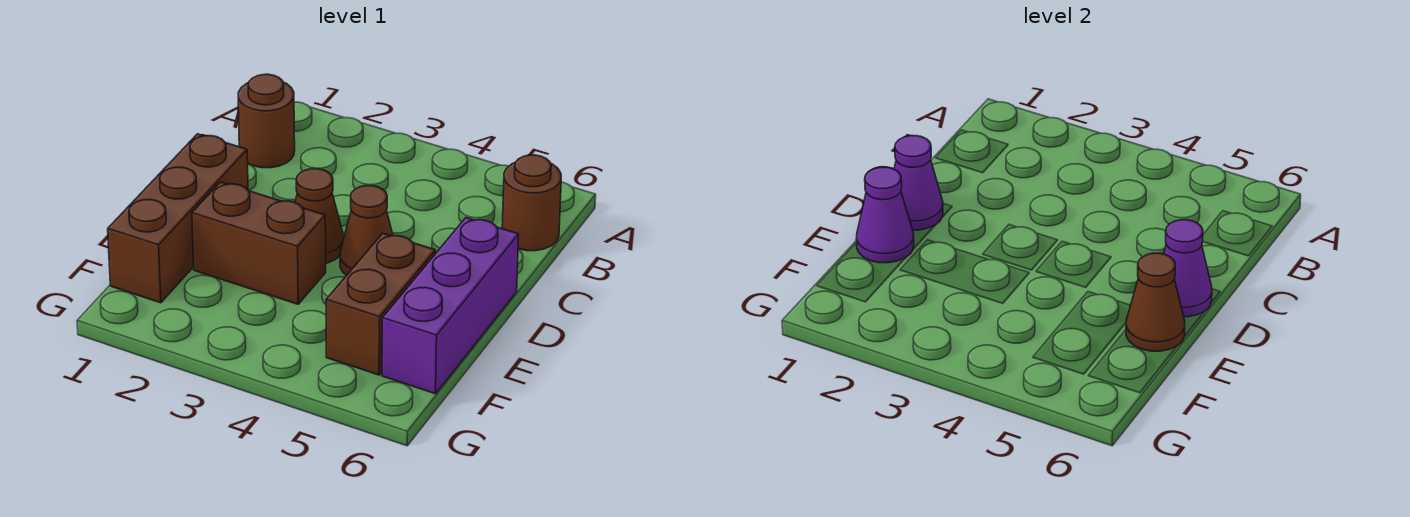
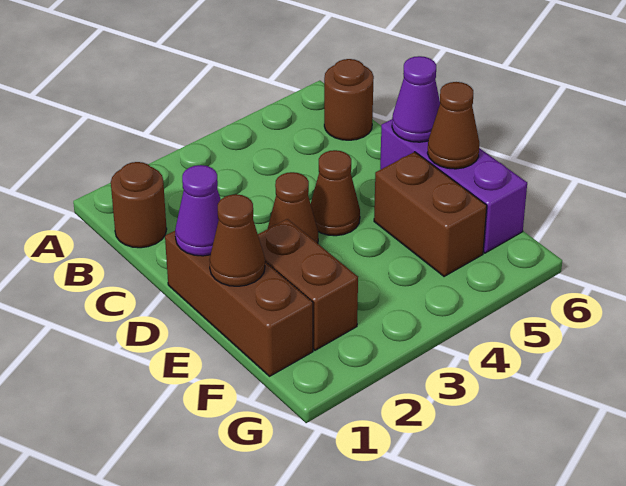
purple cone E1 level 2 -> brown cone E1 level 2
brown brick E2:E3 level 1 -> brown brick E2:F2 level 1

